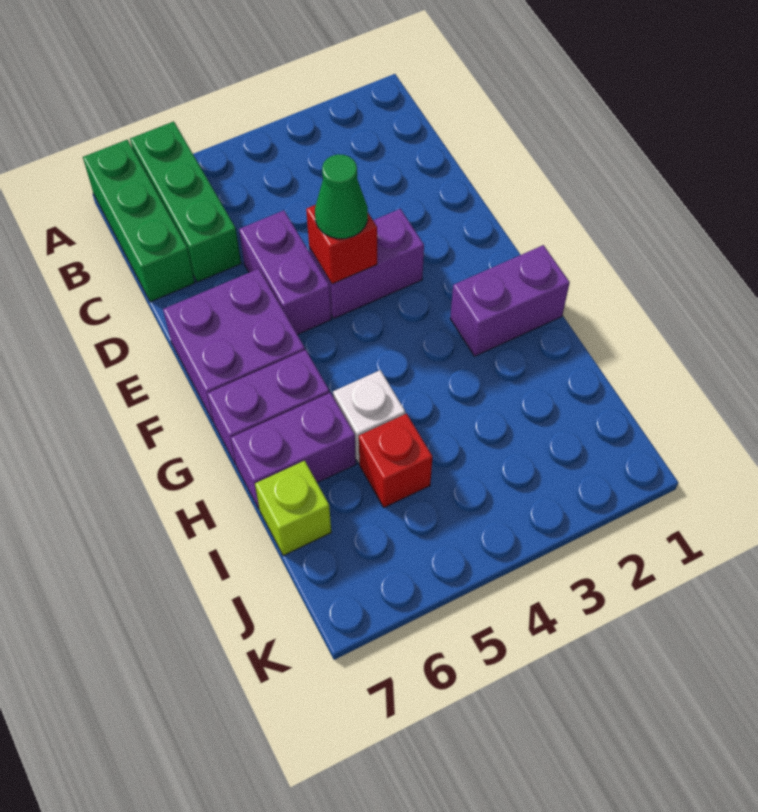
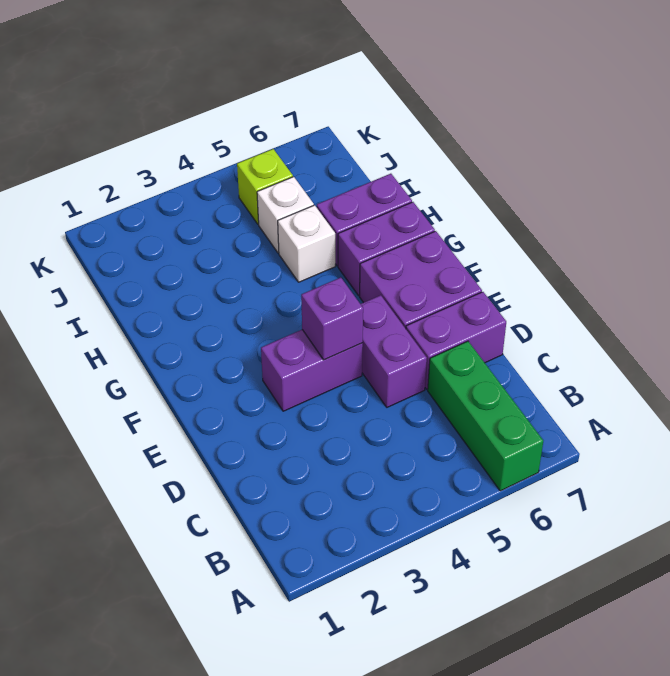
green brick A7:C7 level 1 -> none
red brick E4 level 2 -> purple brick E4 level 2
green cone E4 level 3 -> none
purple brick G1:G2 level 1 -> purple brick D6:D7 level 1
red brick I5 level 1 -> white brick I5 level 1
lime brick I7 level 1 -> lime brick J5 level 1

